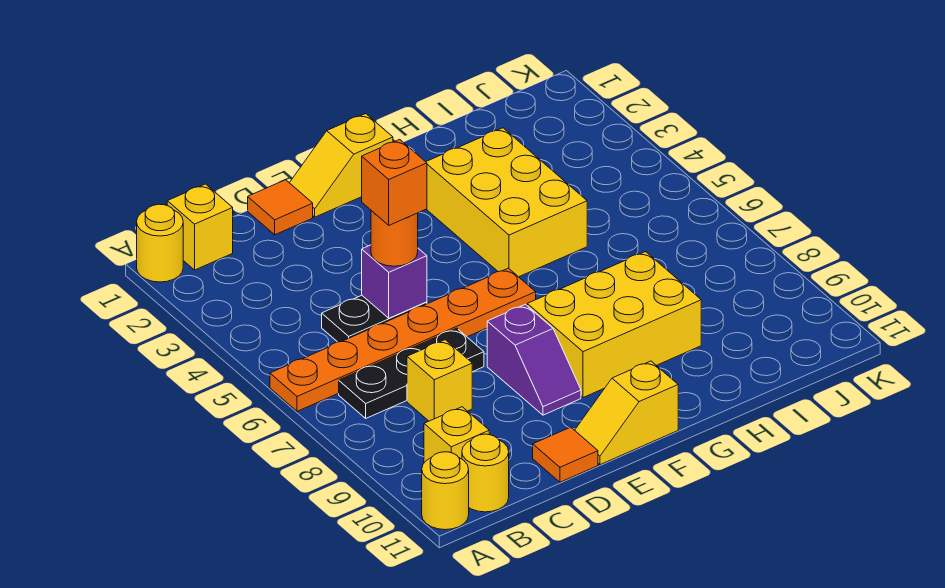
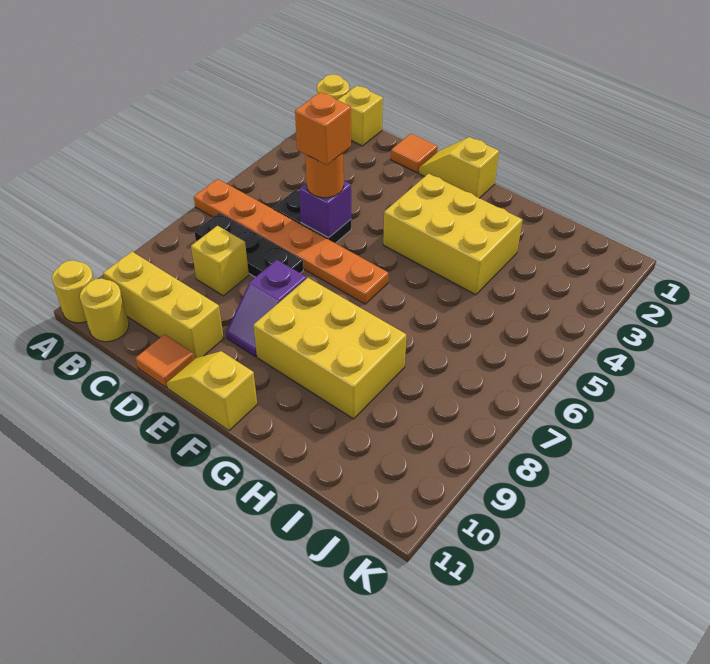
yellow brick B10 level 1 -> yellow brick B10:D10 level 1
yellow brick G3:H5 level 1 -> yellow brick F3:H4 level 1

